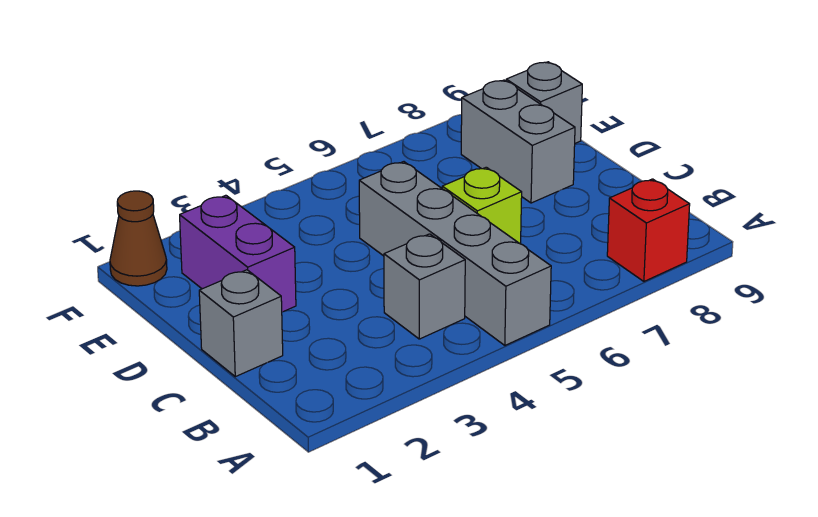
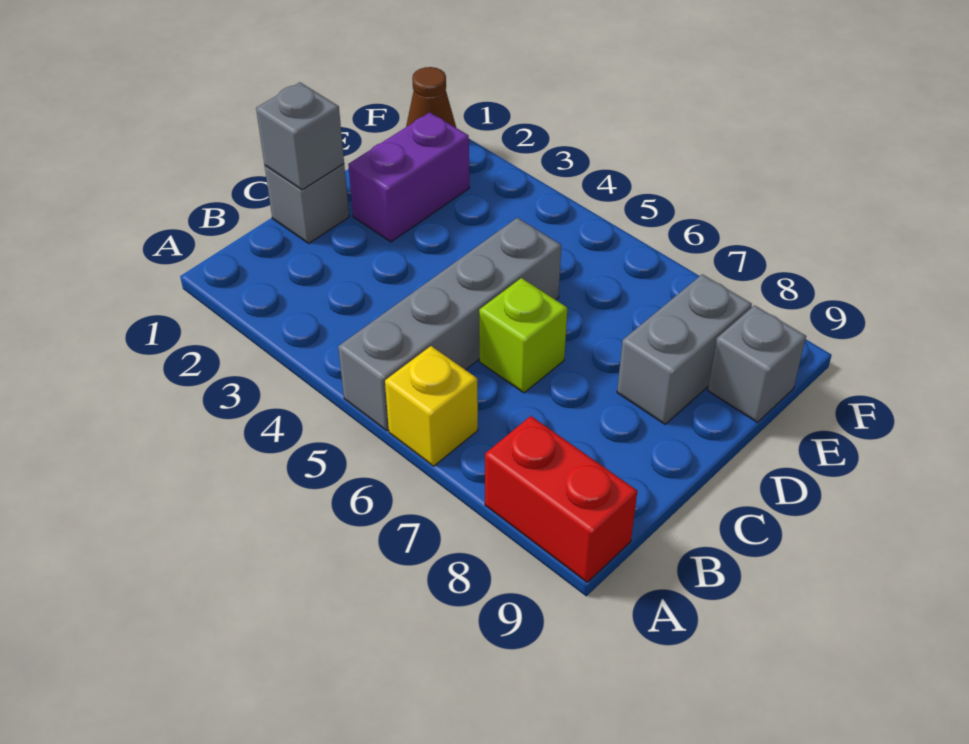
none -> yellow brick A6 level 1
red brick A8 level 1 -> red brick A8:A9 level 1
grey brick B4 level 1 -> grey brick C1 level 2

